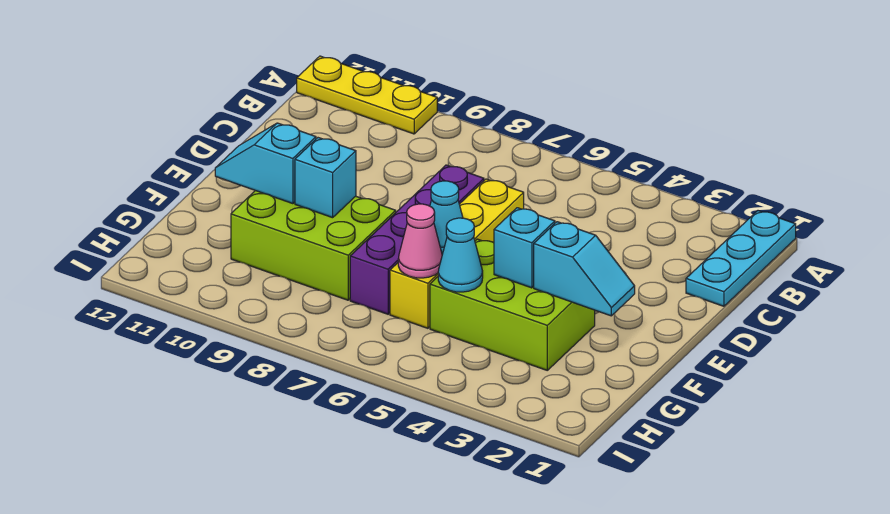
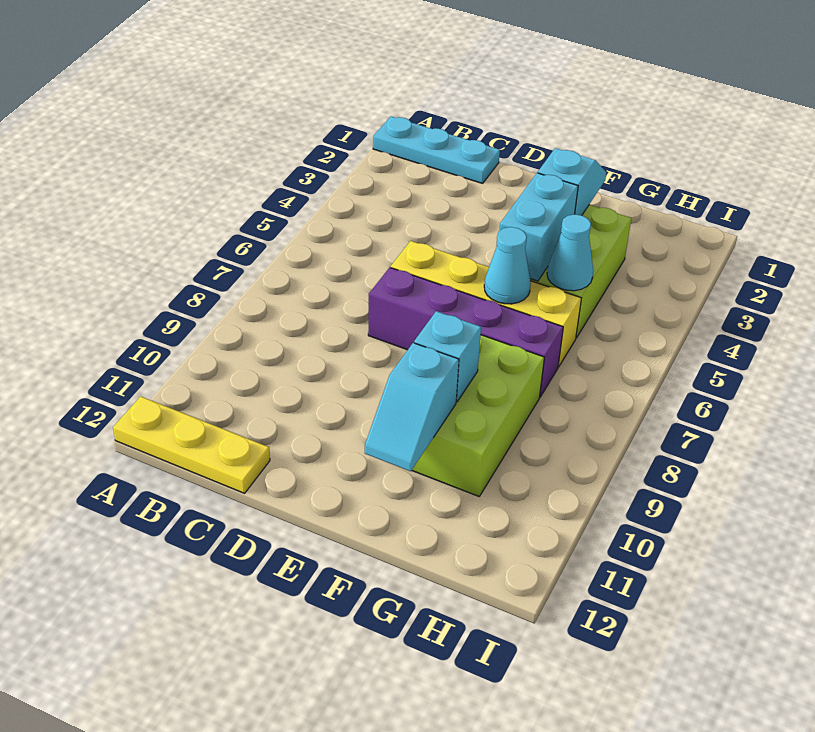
yellow plate A10:A12 level 1 -> yellow plate A12:C12 level 1
cyan brick F4 level 2 -> cyan brick F4:F5 level 2
pink cone G6 level 2 -> none

